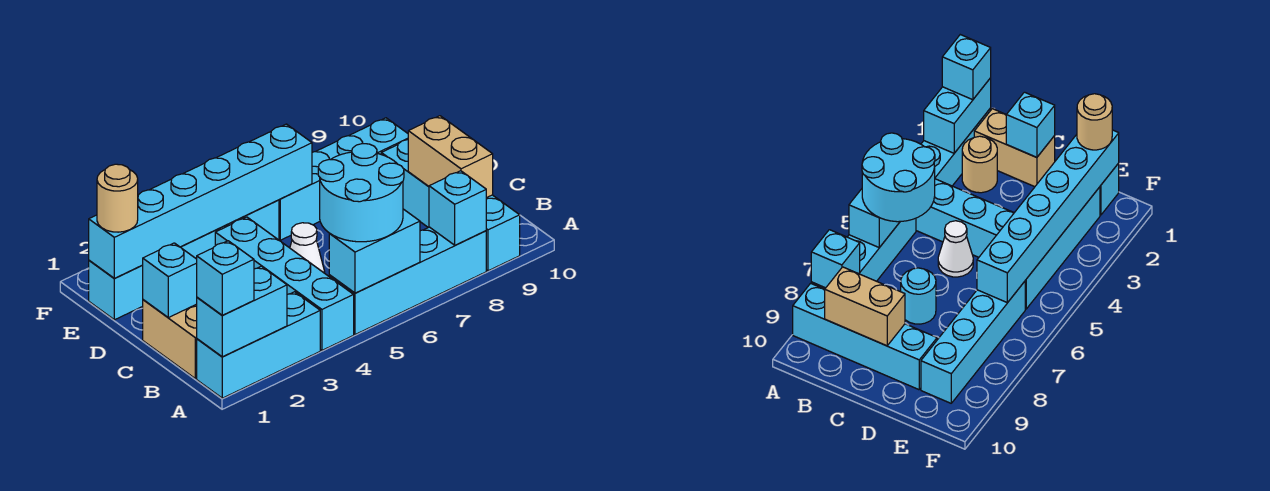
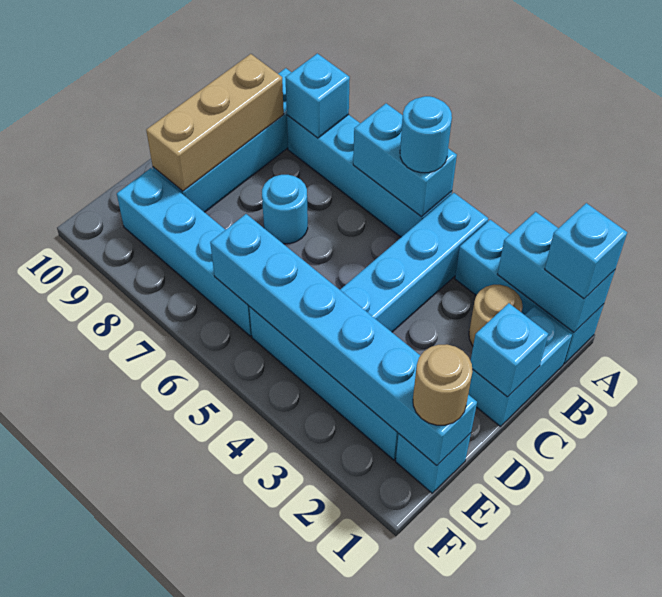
cyan round brick A5:B6 level 3 -> cyan round brick A5 level 3
tan brick B1:C1 level 1 -> cyan brick B1:C1 level 1
tan brick B9:C9 level 2 -> tan brick B9:D9 level 2
white cone C5 level 1 -> none

